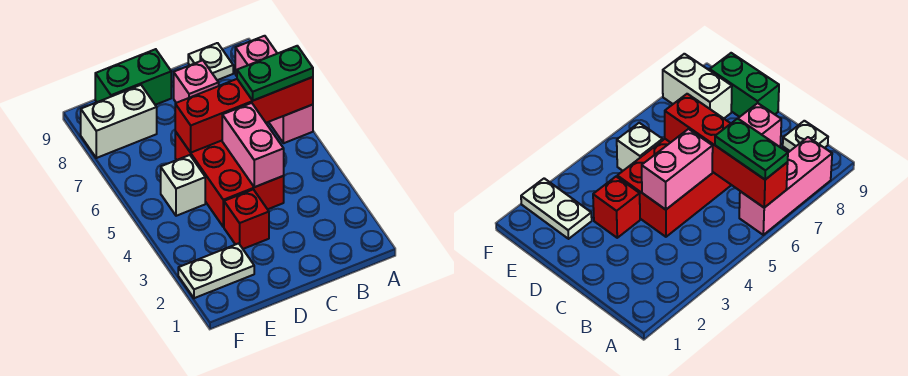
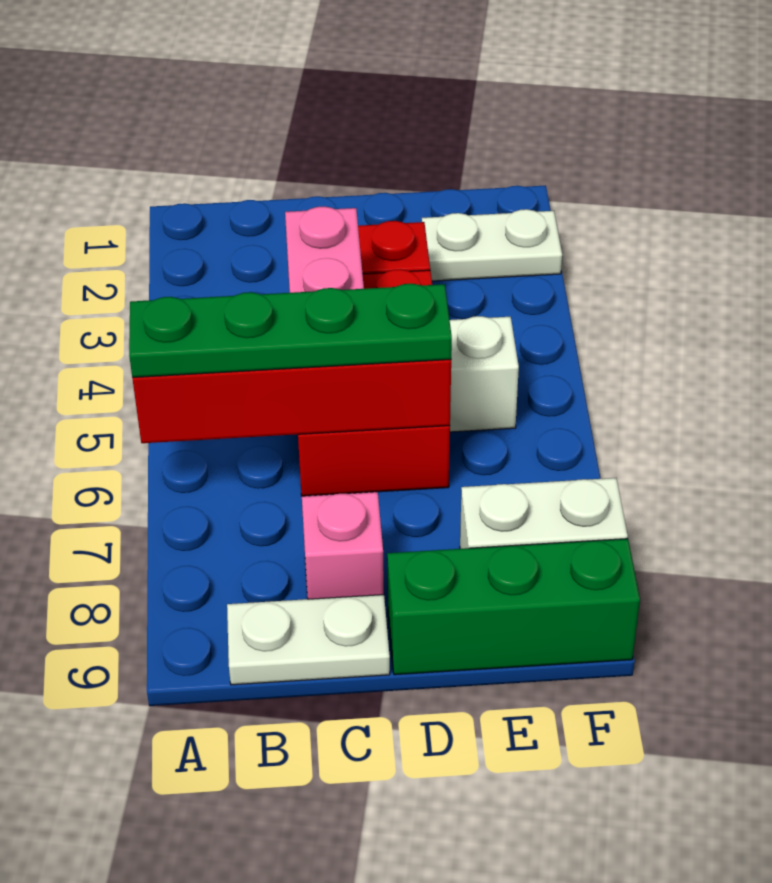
pink brick A6:A8 level 1 -> none
green plate A6:B6 level 3 -> green plate A6:D6 level 3
white plate B9 level 1 -> white plate B9:C9 level 1
green brick D9:E9 level 1 -> green brick D9:F9 level 1

